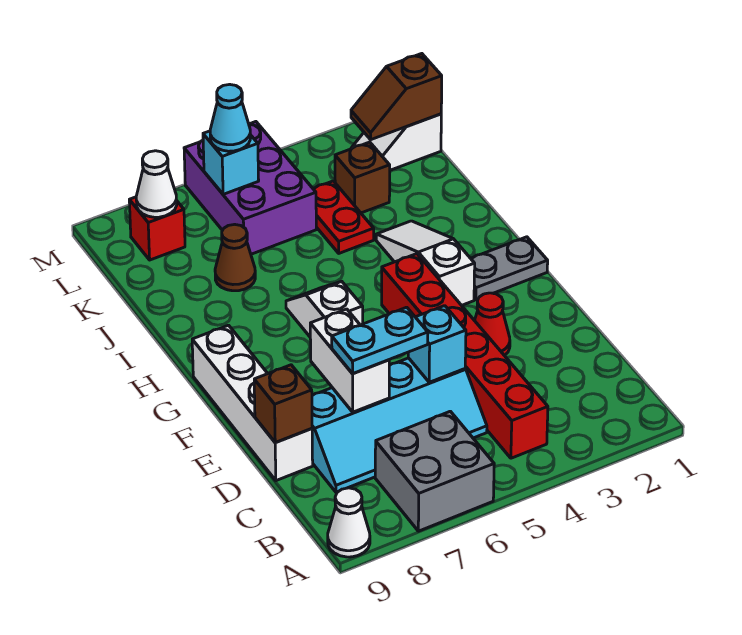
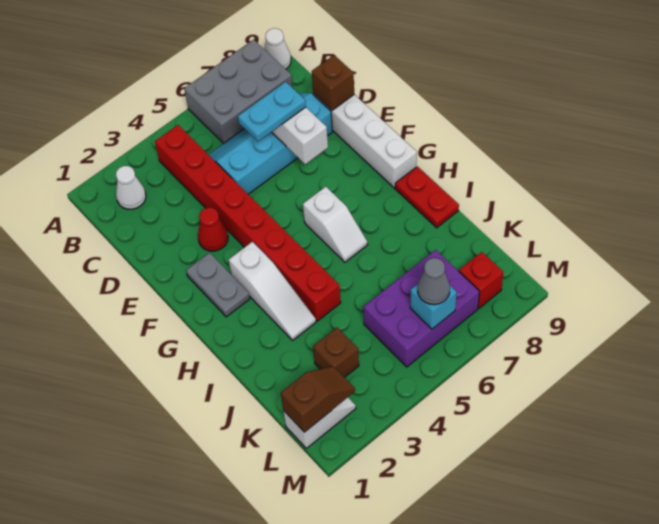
grey brick A6:B7 level 1 -> grey brick A6:B8 level 1
red brick B4:G4 level 1 -> red brick B4:I4 level 1
cyan brick D5 level 2 -> none
grey plate G1:G2 level 1 -> grey plate F2:G2 level 1
red plate J4:K4 level 1 -> red plate H9:I9 level 1
brown cone J7 level 1 -> none
purple brick K5:M6 level 1 -> purple brick K5:L7 level 1
cyan cone L6 level 3 -> grey cone L6 level 3
white cone L8 level 2 -> white cone B2 level 1

